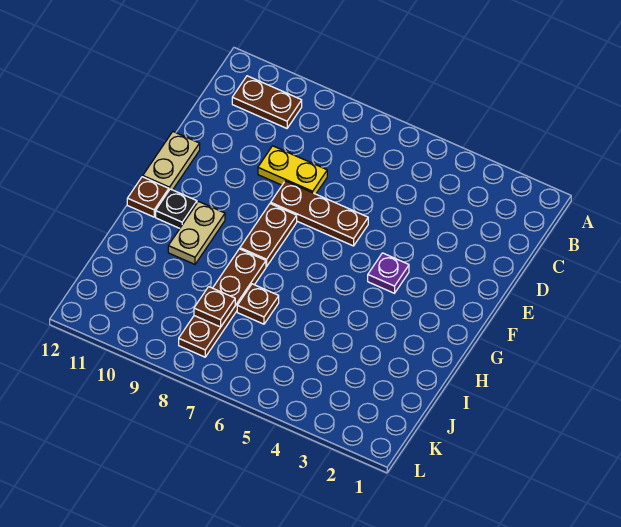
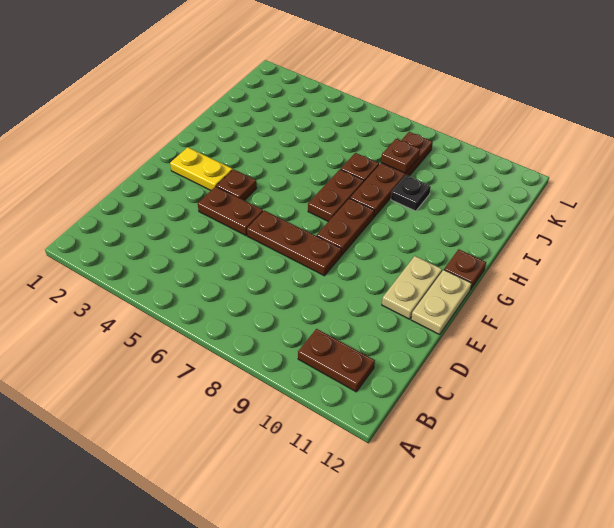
yellow plate D8:D9 level 1 -> yellow plate F2:F3 level 1
none -> brown plate E4:E5 level 1
purple plate F4 level 1 -> brown plate F4 level 1
none -> brown plate G7:H7 level 1
tan plate G10:H10 level 1 -> tan plate E11:F11 level 1
black plate G11 level 1 -> black plate I9 level 1

